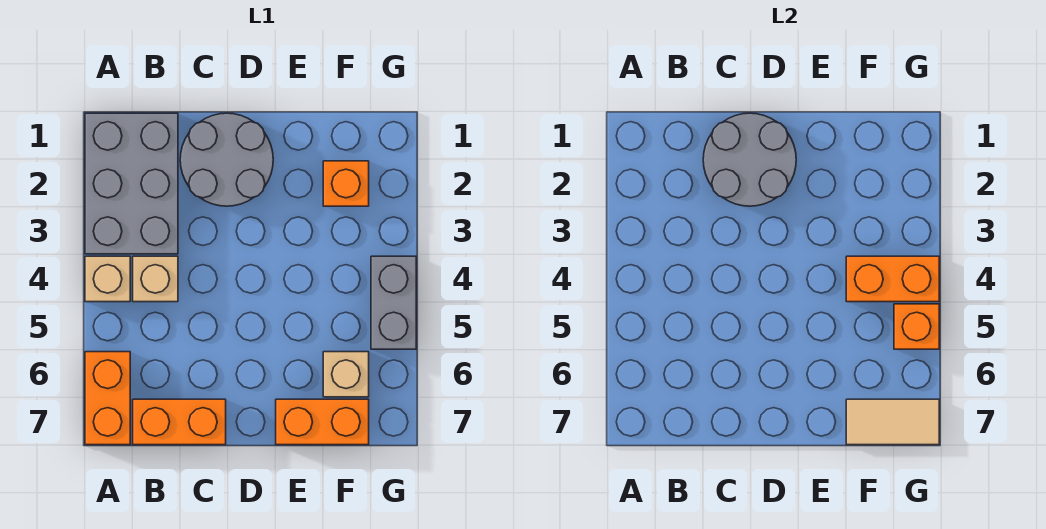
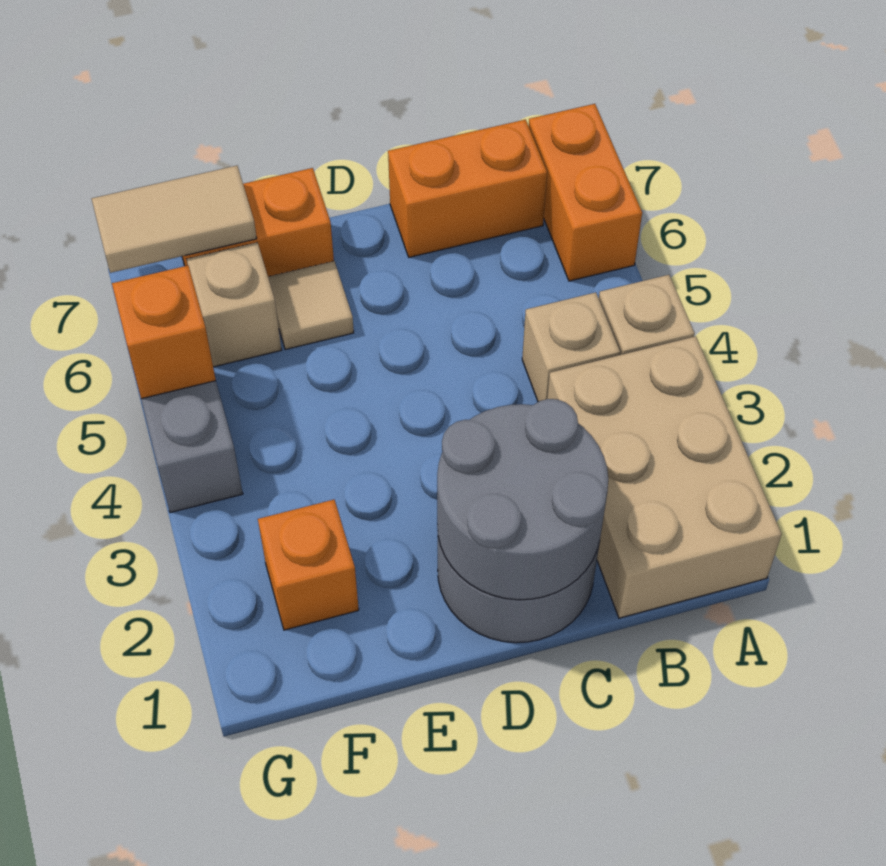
grey brick A1:B3 level 1 -> tan brick A1:B3 level 1
none -> tan tile E6 level 1
orange brick F4:G4 level 2 -> none

